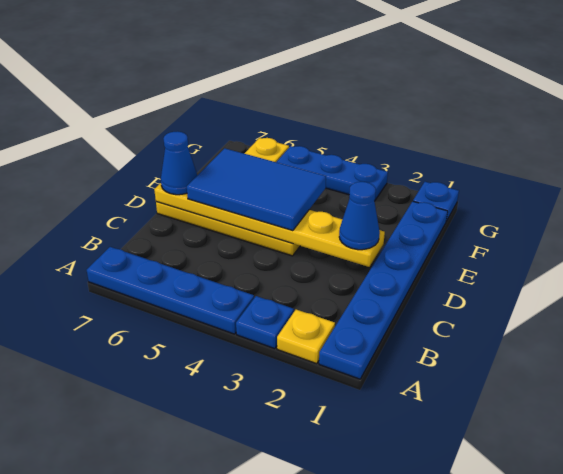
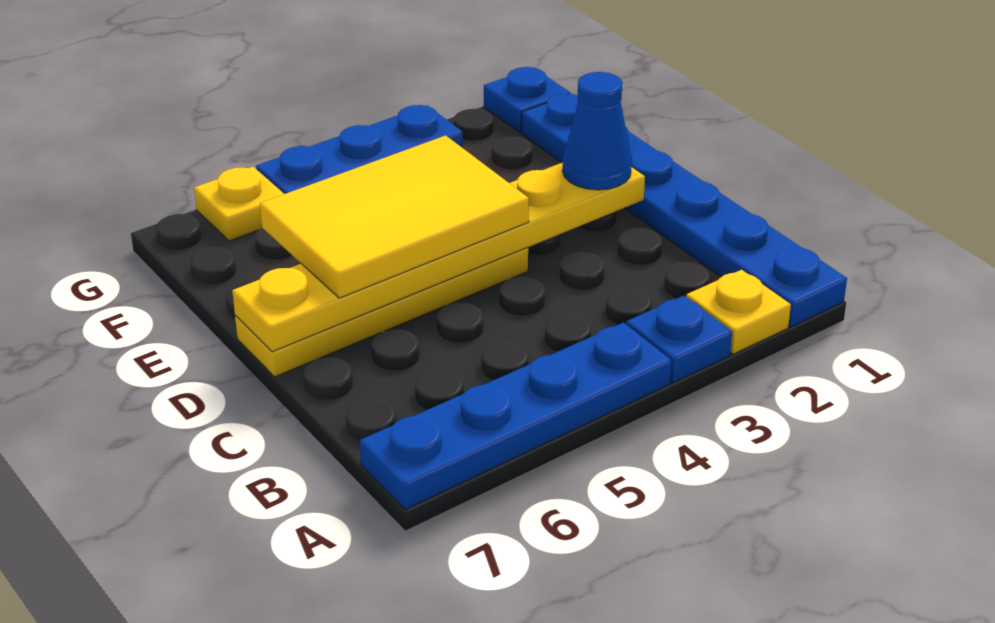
blue tile D4:E6 level 3 -> yellow tile D4:E6 level 3
blue cone D7 level 3 -> none

